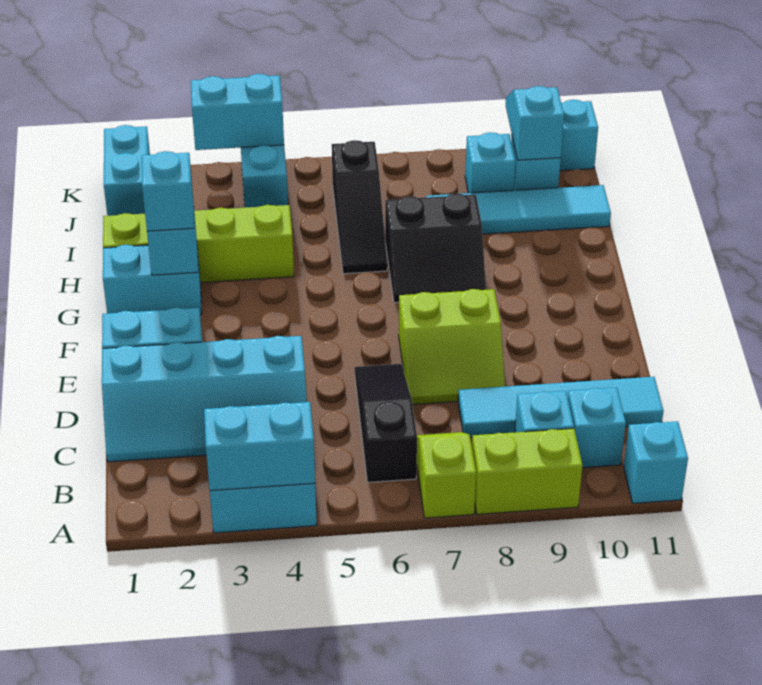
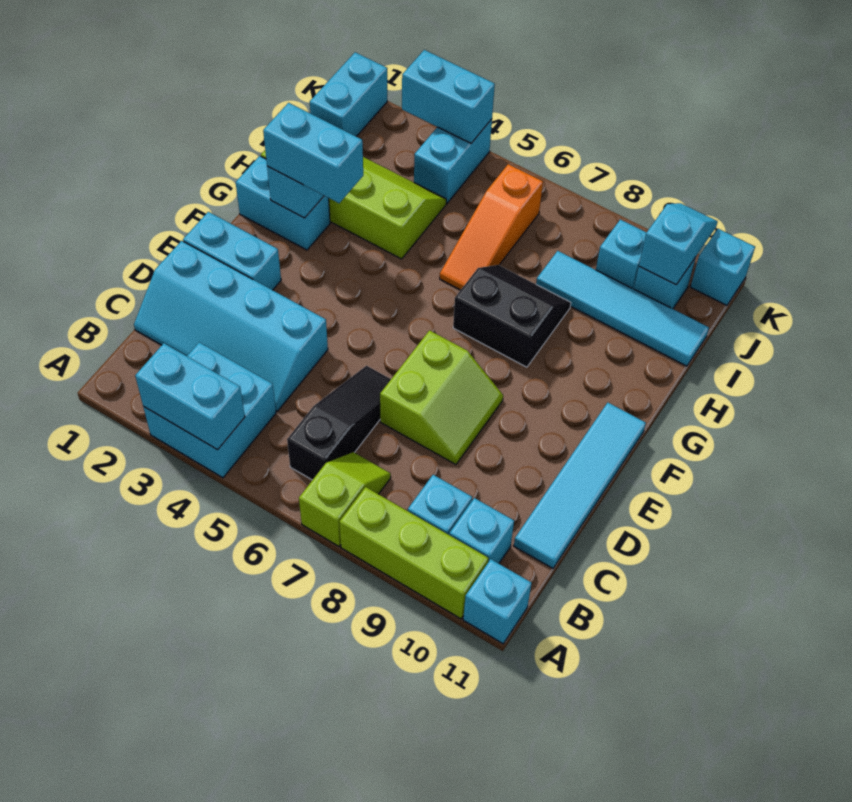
lime brick A8:A9 level 1 -> lime brick A8:A10 level 1
cyan tile C8:C11 level 1 -> cyan tile C11:F11 level 1
lime slope D7:E8 level 1 top E -> lime slope D7:E8 level 1 top 7
cyan brick G2 level 3 -> cyan brick G2:G3 level 3
black slope G7:H8 level 1 top H -> black slope G7:H8 level 1 top G
black slope H6:J6 level 1 top J -> orange slope H6:J6 level 1 top J

